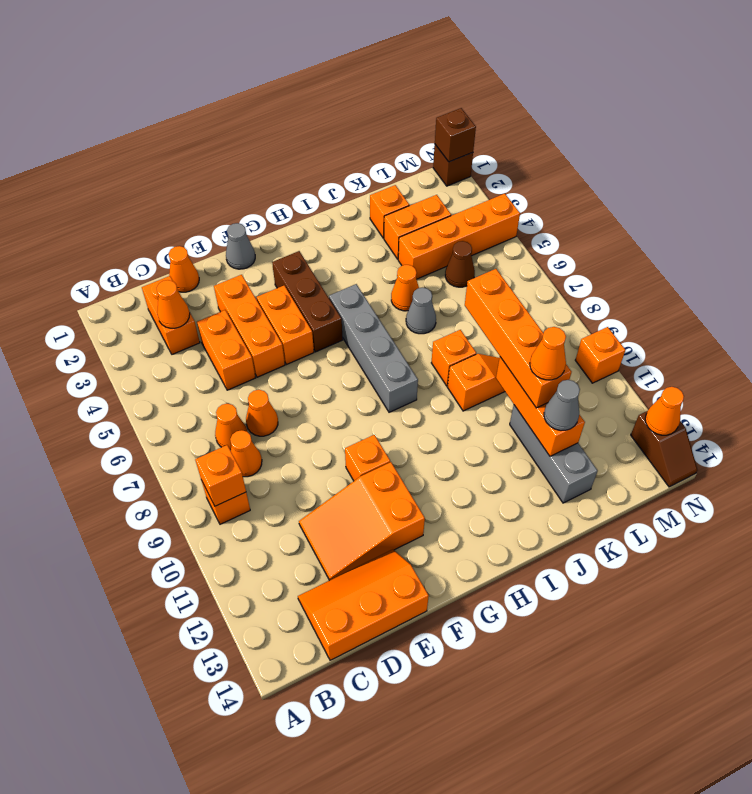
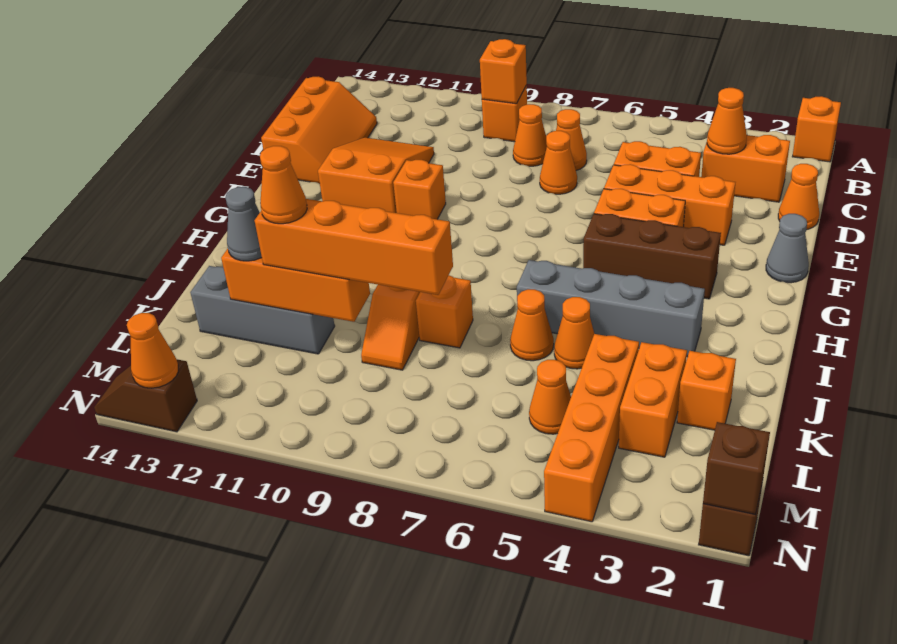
grey brick H5:H8 level 1 -> grey brick I3:I6 level 1
grey cone J6 level 1 -> orange cone J6 level 1
brown cone L5 level 1 -> orange cone L5 level 1
orange brick N10 level 1 -> orange brick A1 level 1

